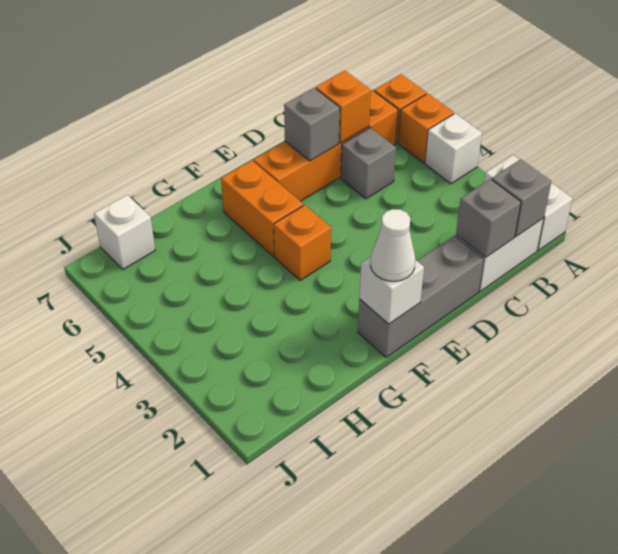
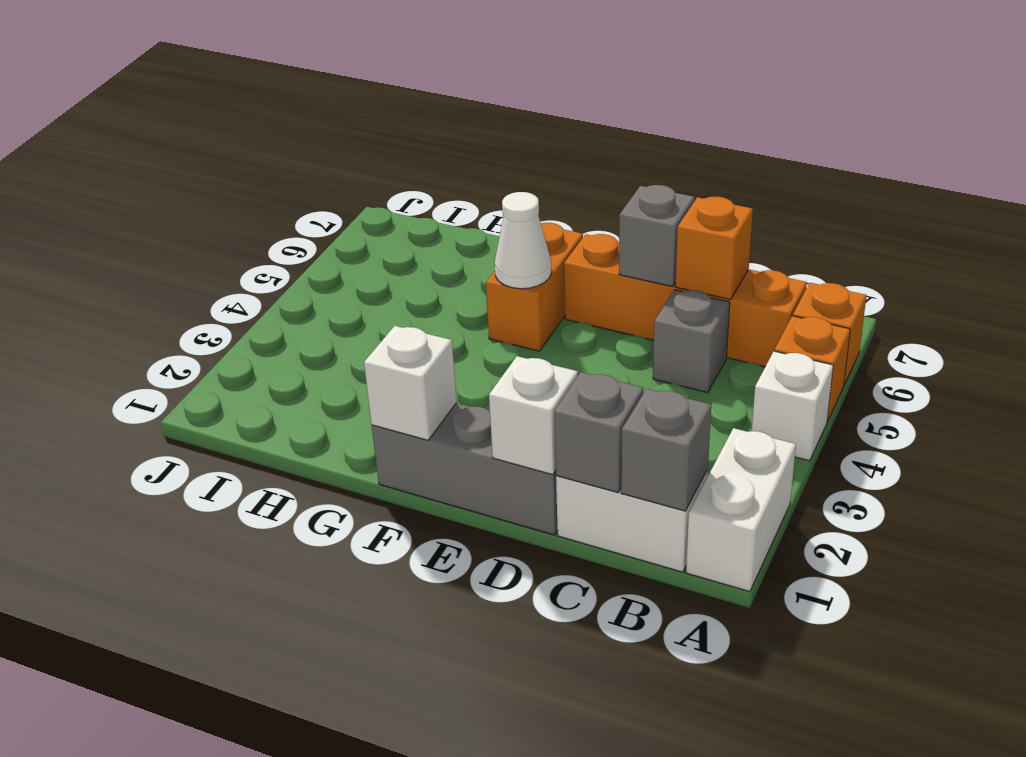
white cone F1 level 3 -> white cone F5 level 2
orange brick F4 level 1 -> none
white brick I7 level 1 -> white brick D1 level 2

